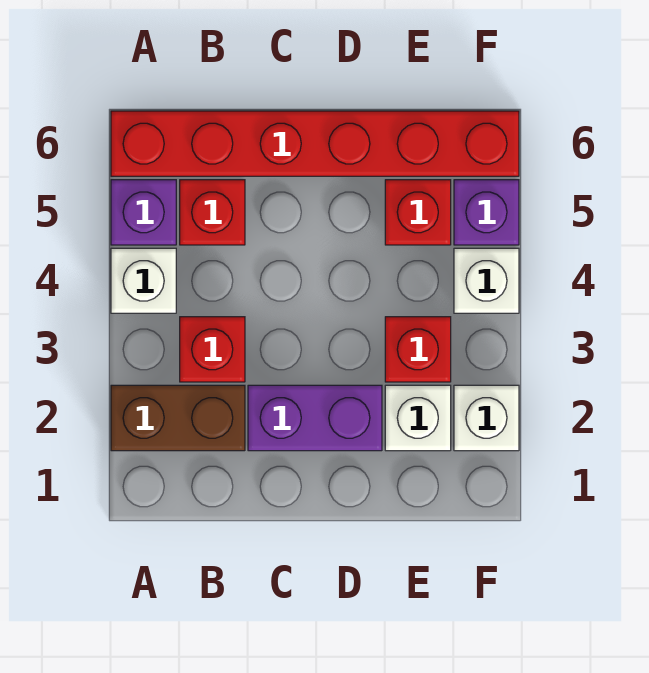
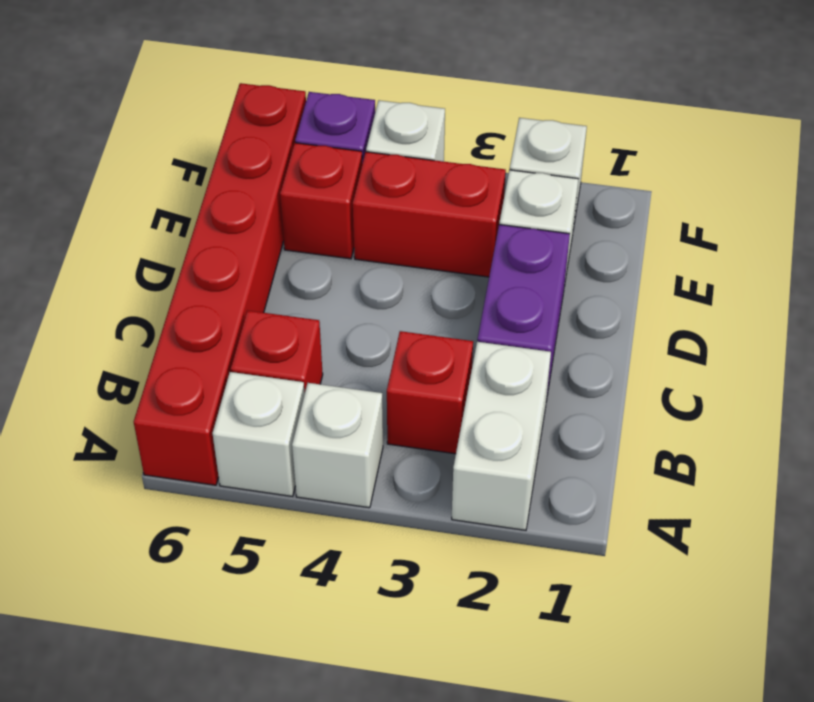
brown brick A2:B2 level 1 -> white brick A2:B2 level 1
purple brick A5 level 1 -> white brick A5 level 1
red brick E3 level 1 -> red brick E3:E4 level 1

